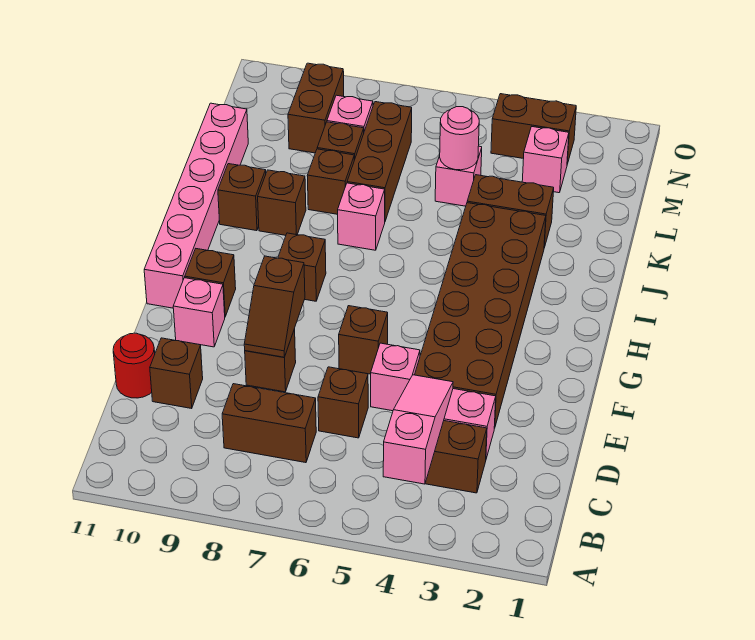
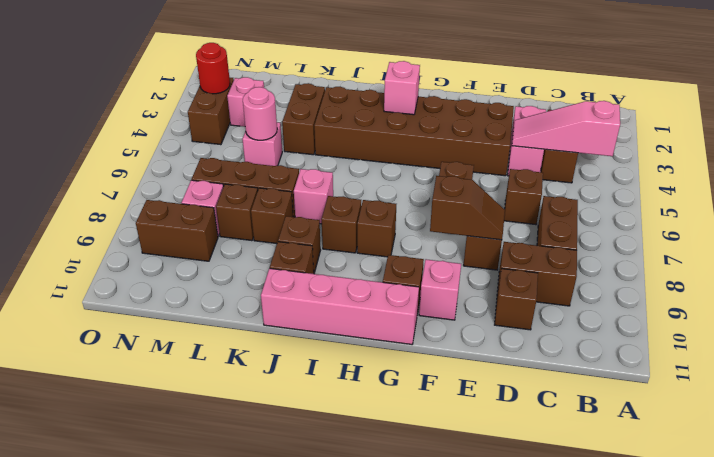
none -> brown brick C9:D9 level 1
red round brick D11 level 1 -> red round brick N3 level 2
pink brick E5 level 1 -> pink brick H3 level 2
pink brick G11:L11 level 1 -> pink brick G11:J11 level 1
none -> brown brick I8 level 1

